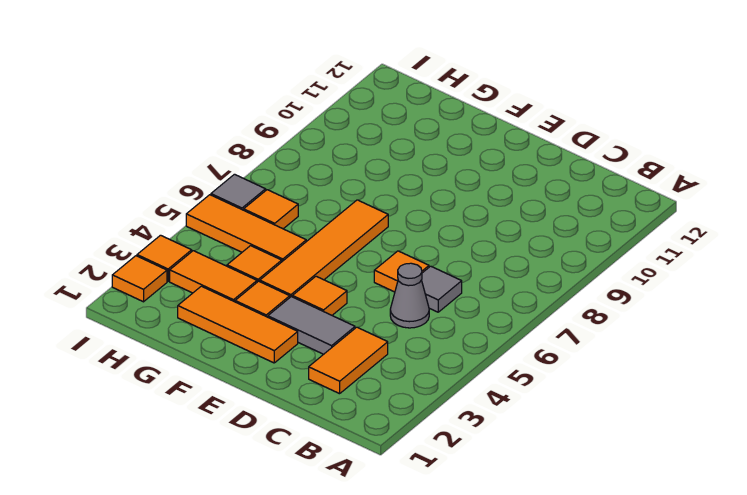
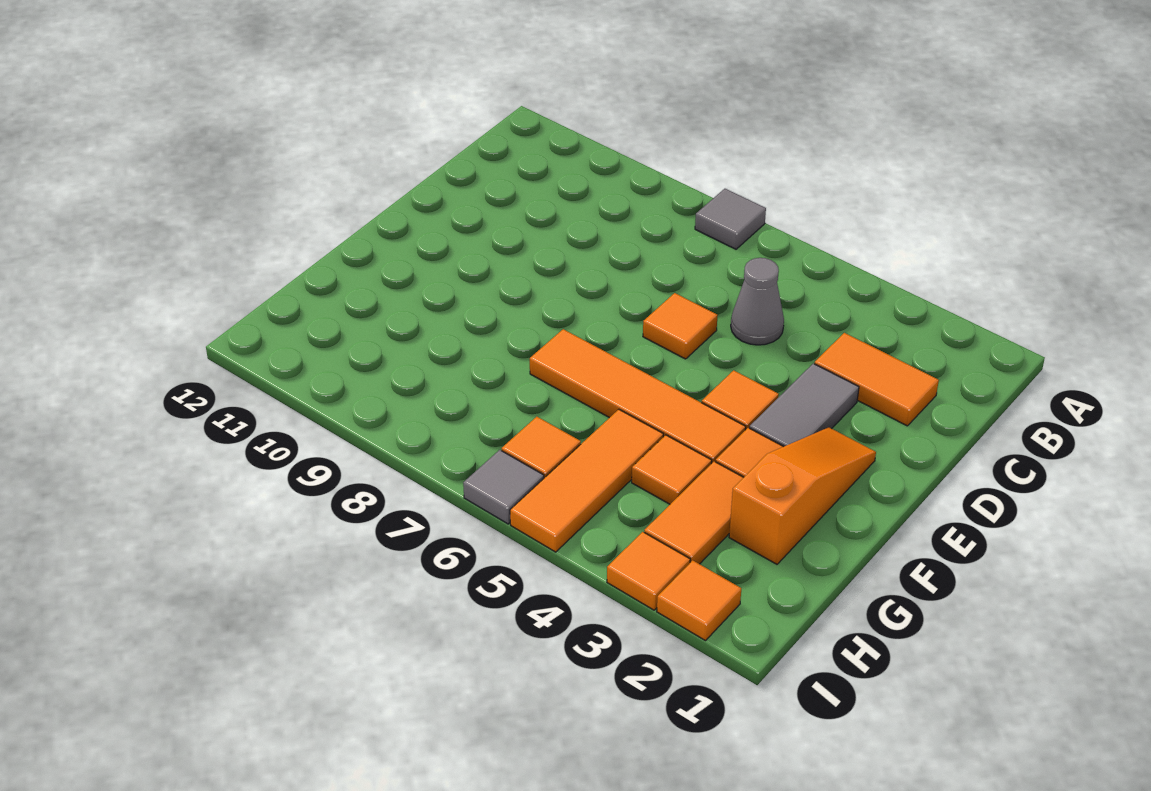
grey tile C6 level 1 -> grey tile A7 level 1
orange tile E2:G2 level 1 -> orange slope E2:G2 level 1 top G

